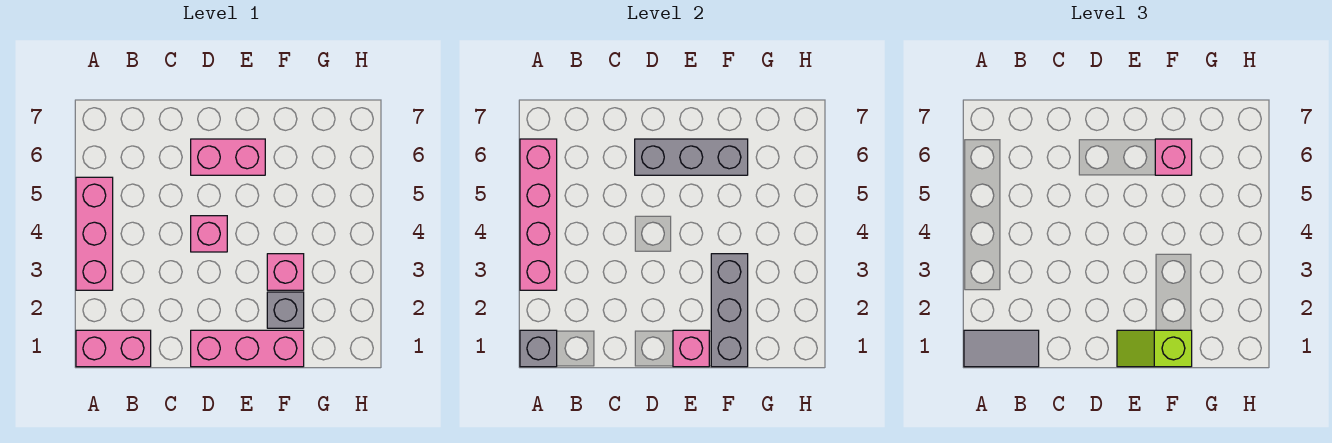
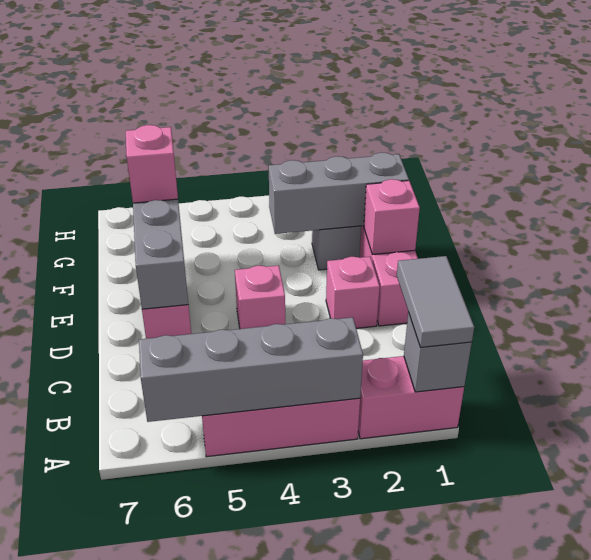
pink brick A1:B1 level 1 -> pink brick A1:A2 level 1
pink brick A3:A6 level 2 -> grey brick A3:A6 level 2
lime slope E1:F1 level 3 top F -> none
pink brick F3 level 1 -> pink brick D2 level 1

